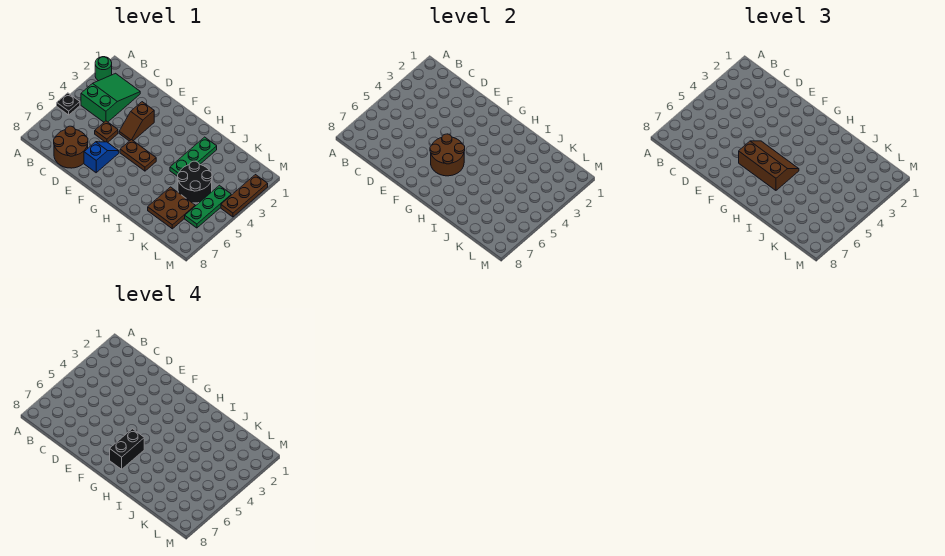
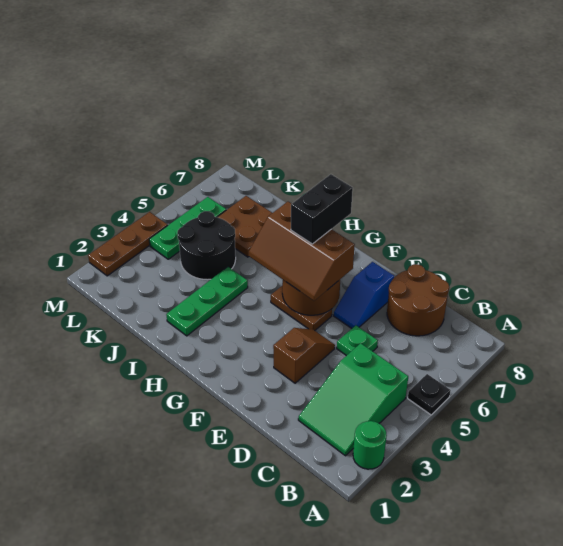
brown plate D5 level 1 -> green plate D5 level 1

